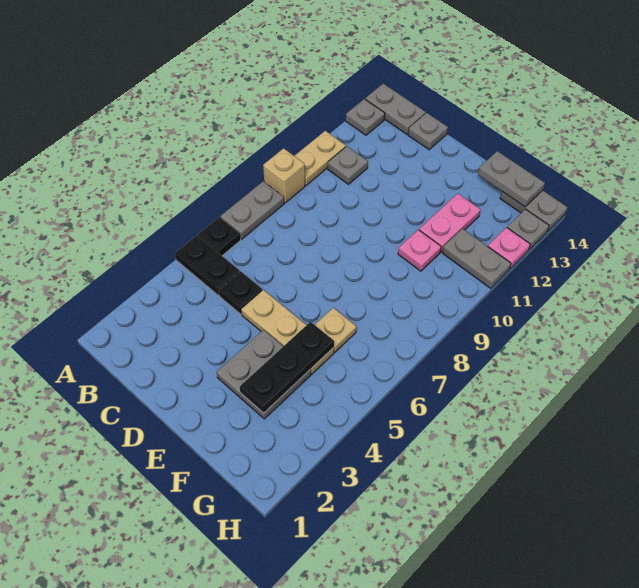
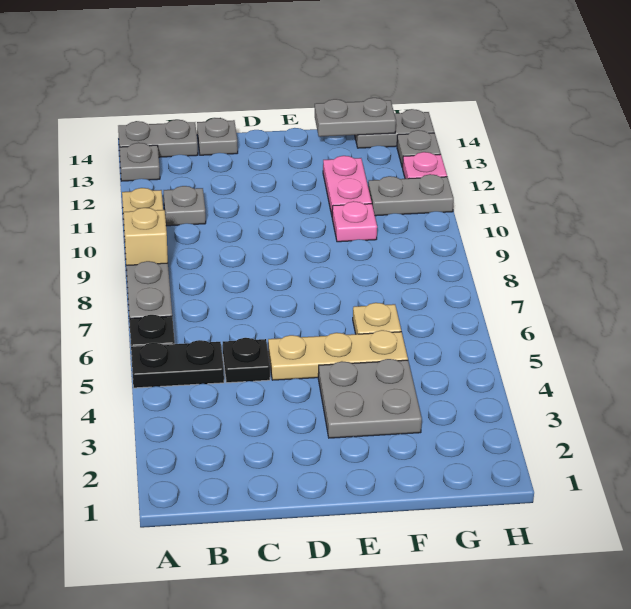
black plate F3:F5 level 2 -> none

